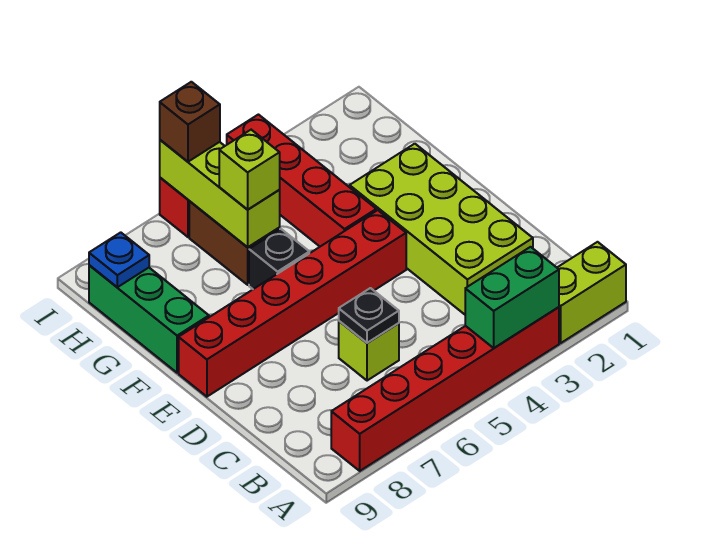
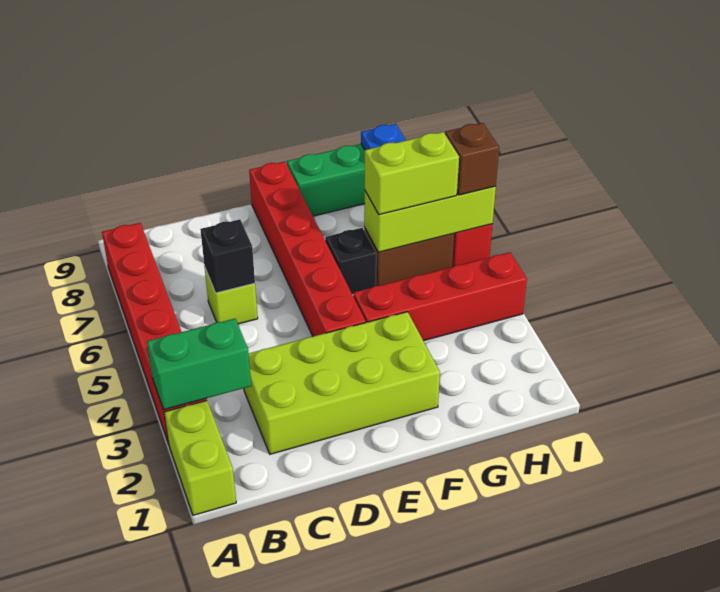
green brick A3:A4 level 2 -> green brick A3:B3 level 2
black plate C6 level 2 -> black brick C6 level 2
lime brick G6 level 3 -> lime brick G6:H6 level 3

